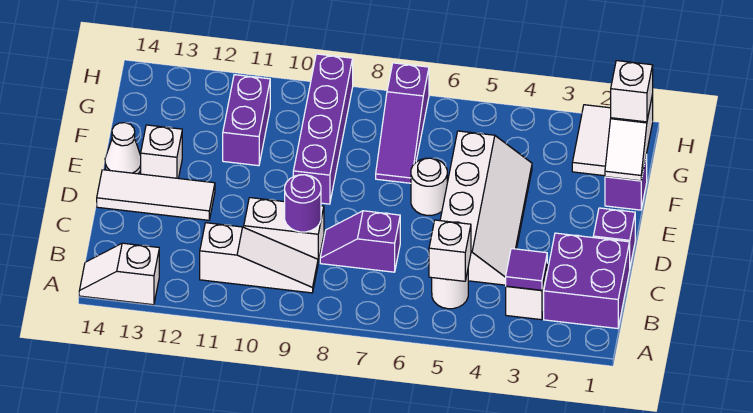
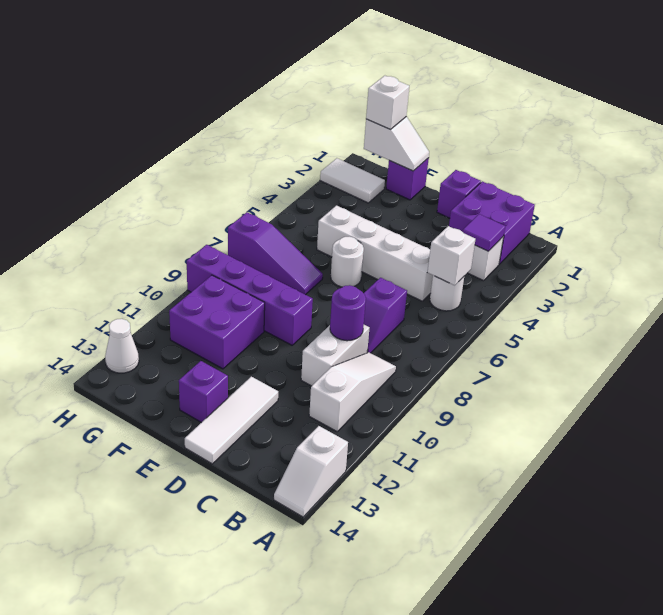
white brick E13 level 1 -> purple brick E13 level 1
white cone E14 level 1 -> white cone H13 level 1
purple brick F11:G11 level 1 -> purple brick F10:G11 level 1

